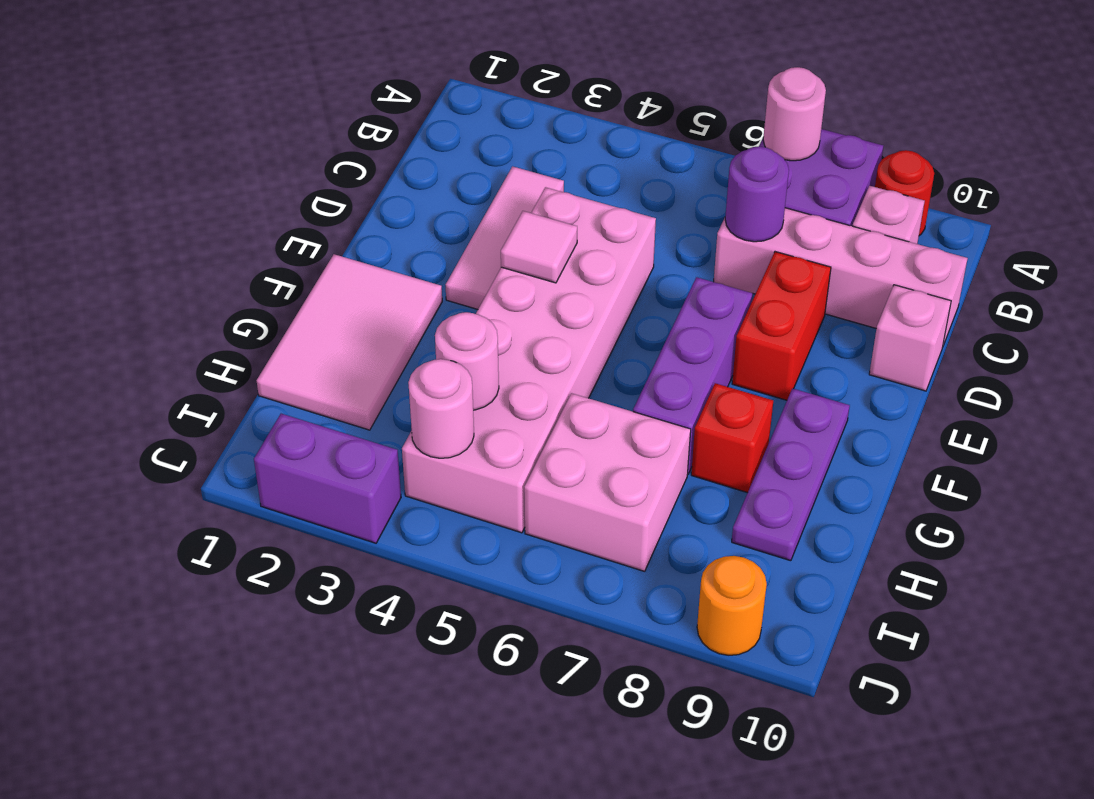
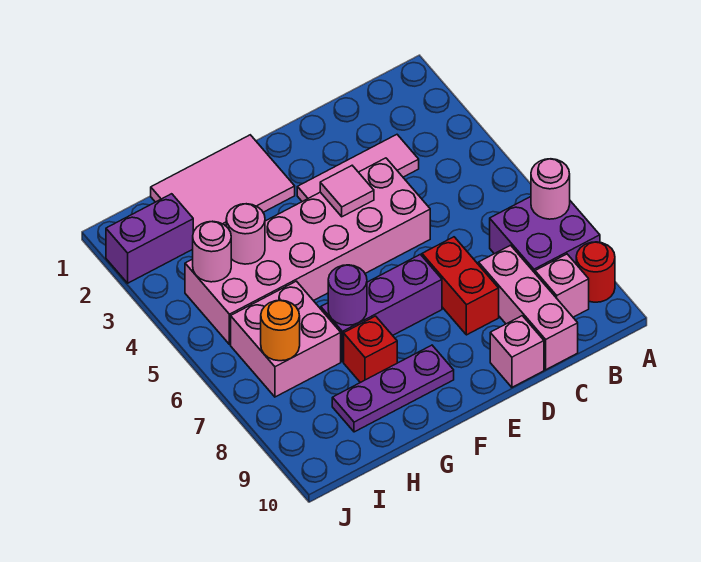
pink brick C7:C10 level 1 -> pink brick C8:C10 level 1
purple round brick C7 level 2 -> purple round brick G7 level 2
red brick D8:E8 level 1 -> red brick D7:D8 level 1
purple brick J2:J3 level 1 -> purple brick I2:J2 level 1
orange round brick J9 level 1 -> orange round brick I7 level 2

